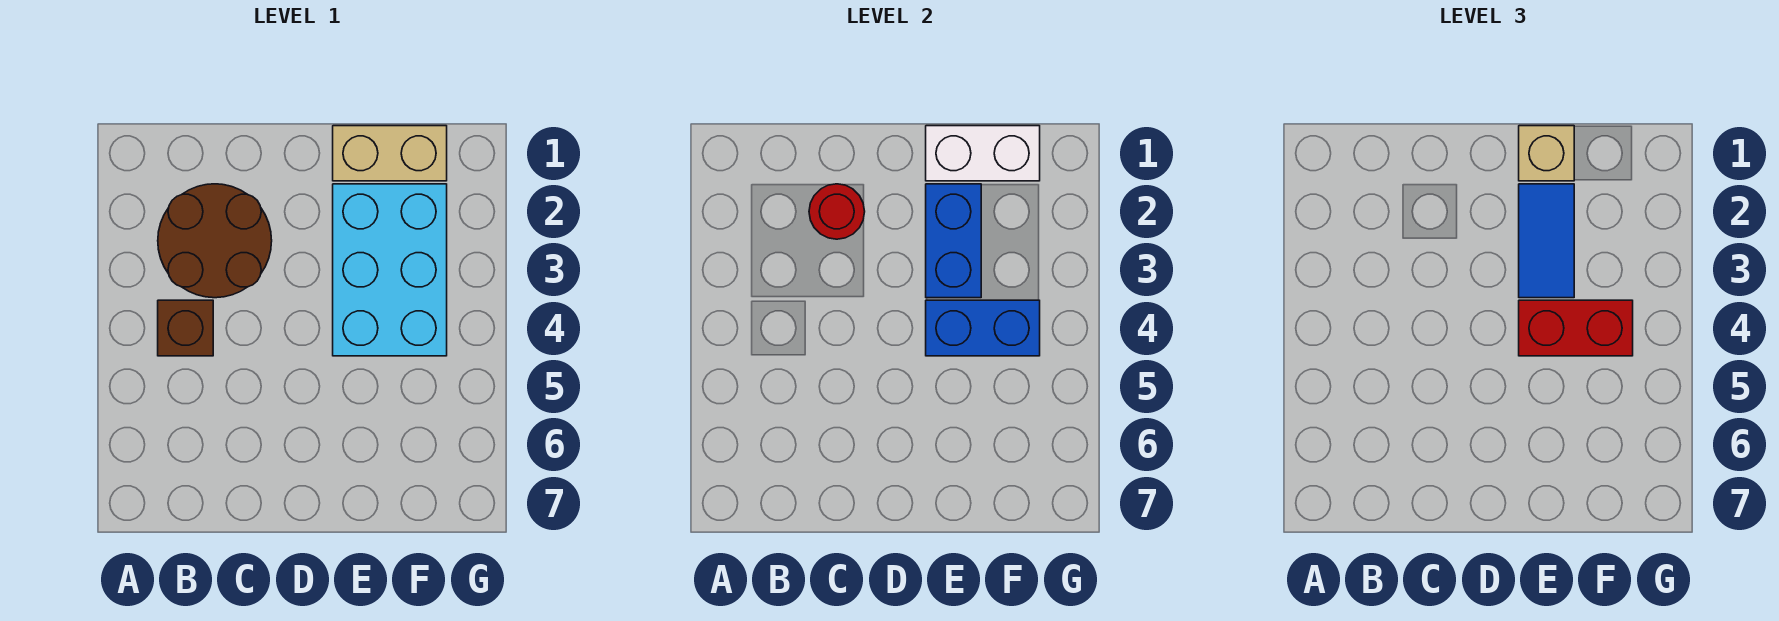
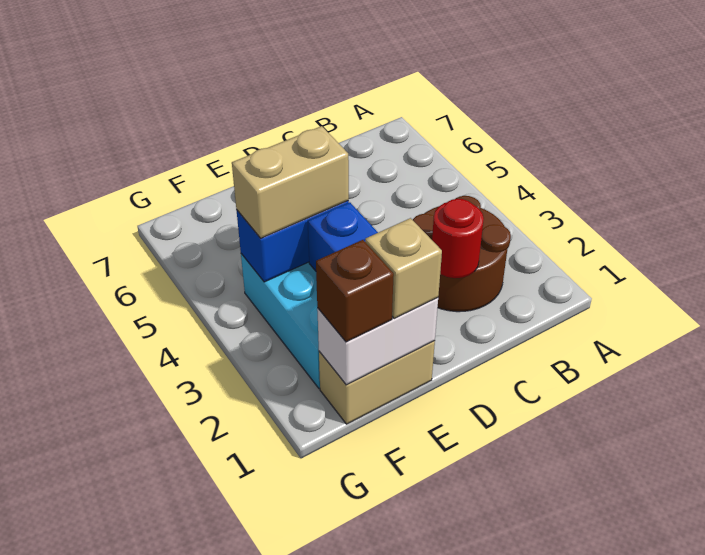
brown brick B4 level 1 -> brown brick F1 level 3
blue tile E2:E3 level 3 -> none
red brick E4:F4 level 3 -> tan brick E4:F4 level 3

